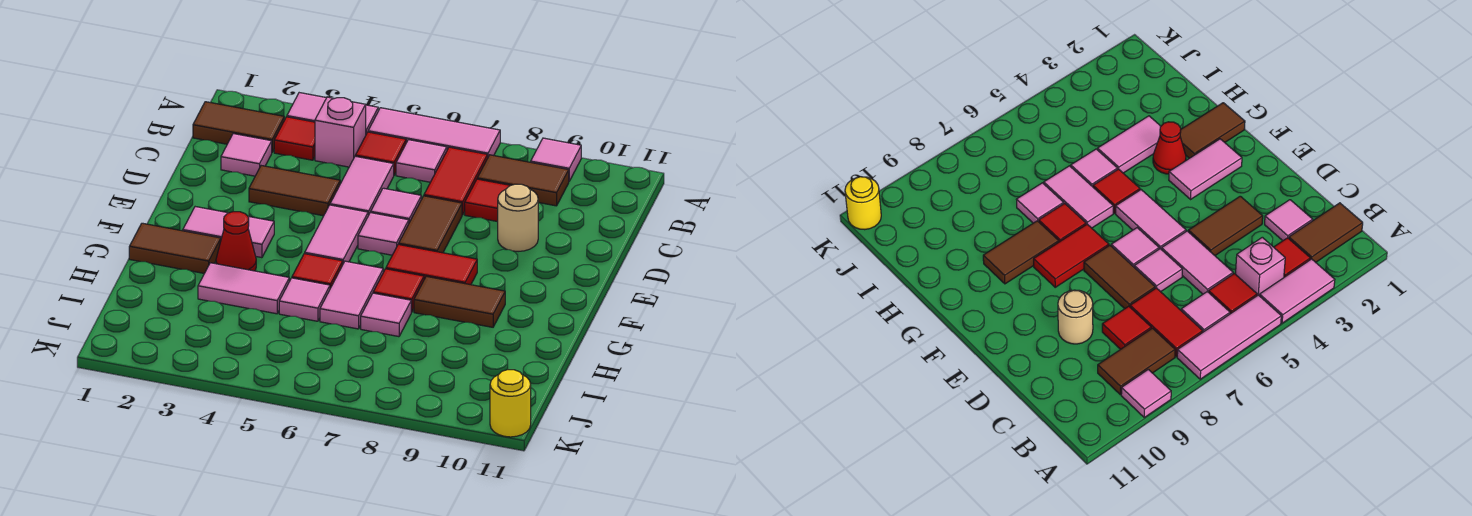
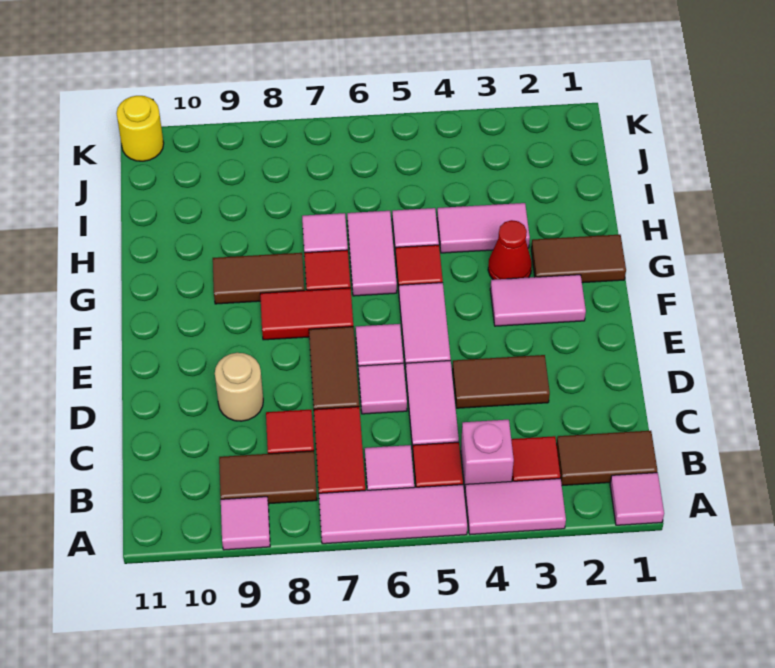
pink tile C2 level 1 -> pink tile A1 level 1

